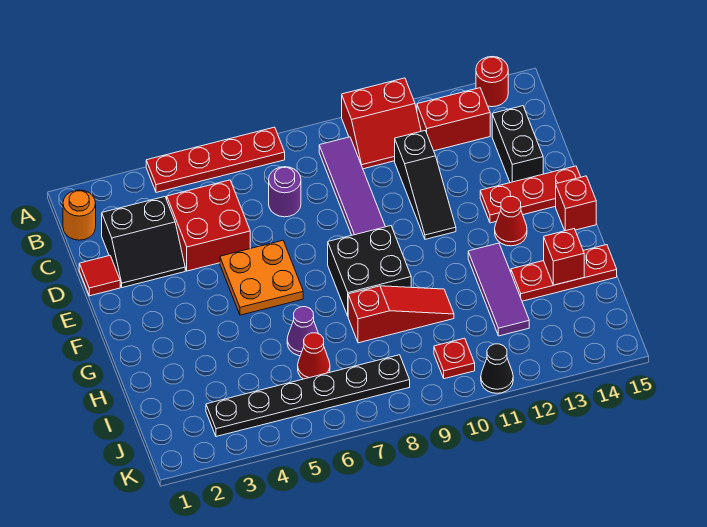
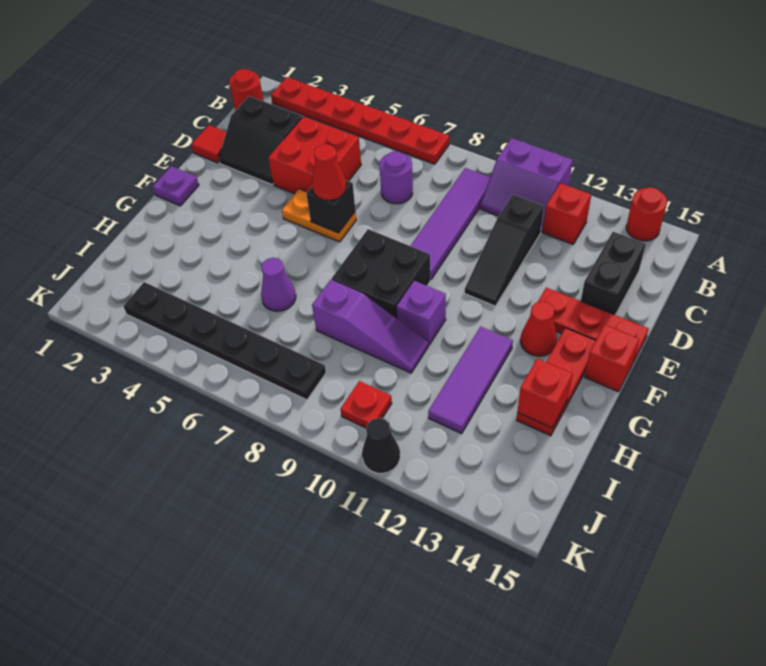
red plate A4:A7 level 1 -> red plate A2:A7 level 1
red slope A10:B11 level 1 top A -> purple slope A10:B11 level 1 top A
orange round brick B1 level 1 -> red round brick B1 level 1
red brick B12:B13 level 1 -> red brick B12 level 1
orange plate E5:F6 level 1 -> orange plate E5:E6 level 1
none -> black brick E6 level 2
none -> purple plate F1 level 1
none -> purple brick G10 level 1
red slope H8:H10 level 1 top 8 -> purple slope H8:H10 level 1 top 8
red plate H13:H15 level 1 -> red plate F14:H14 level 1
red cone I6 level 1 -> red cone E6 level 3

